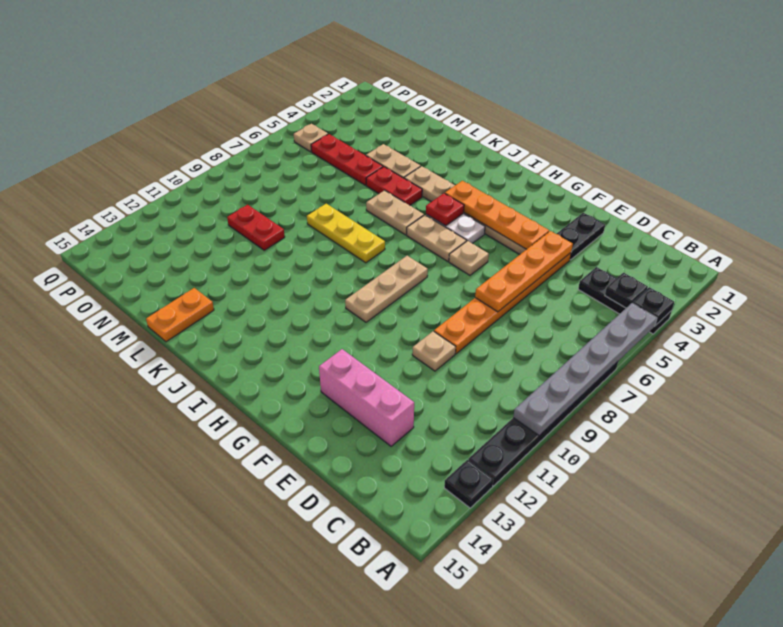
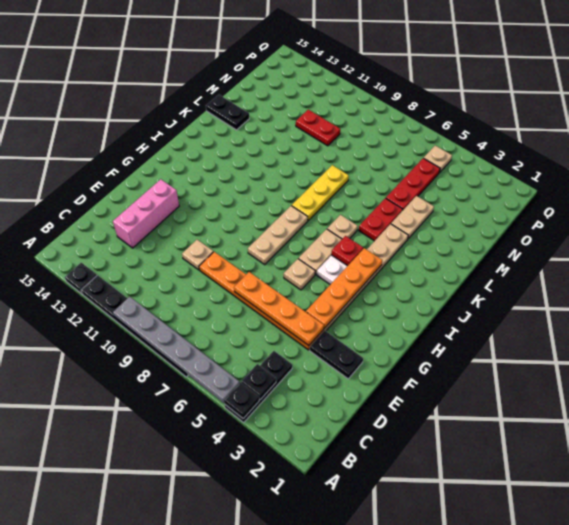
tan plate H8:H10 level 1 -> tan plate G8:I8 level 1
tan plate J6:K6 level 1 -> tan plate J6 level 1
orange plate L14:L15 level 1 -> black plate L14:L15 level 1
red plate M10:N10 level 1 -> red plate N10:N11 level 1

